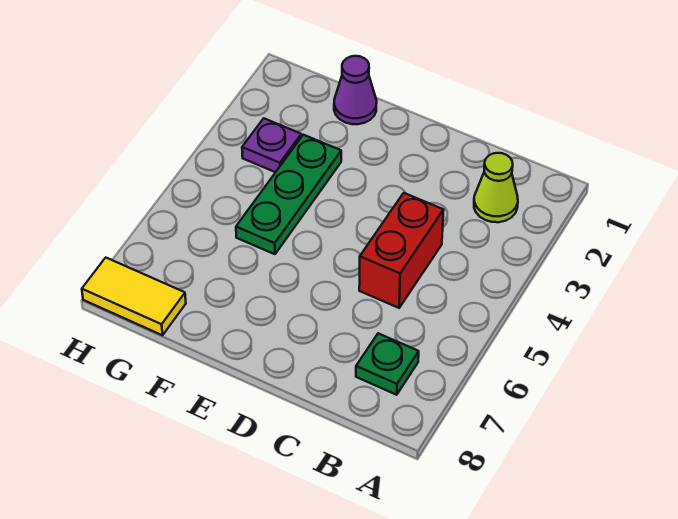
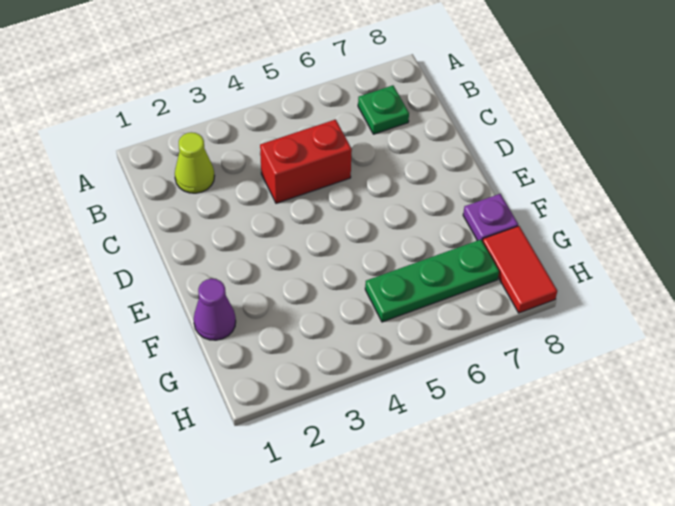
green plate F3:F5 level 1 -> green plate G5:G7 level 1
purple plate G3 level 1 -> purple plate F8 level 1
yellow tile G8:H8 level 1 -> red tile G8:H8 level 1

